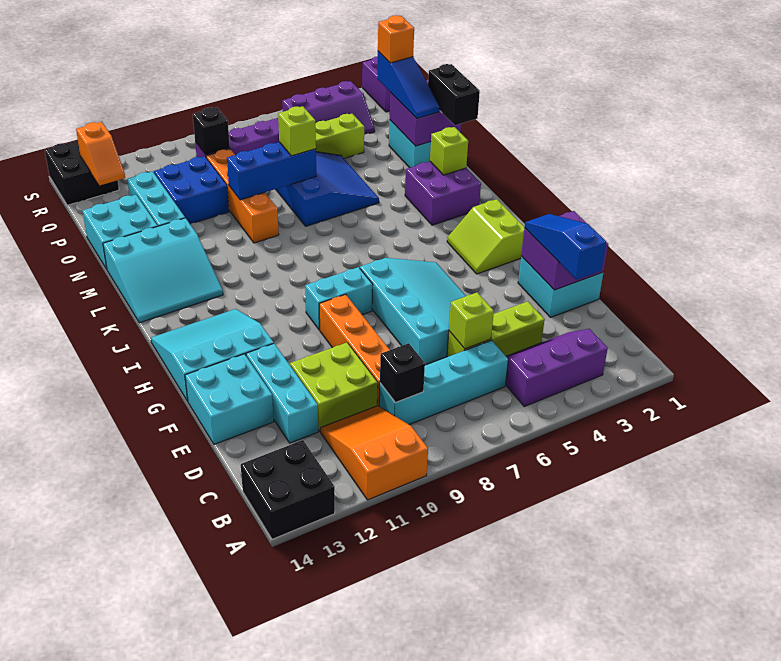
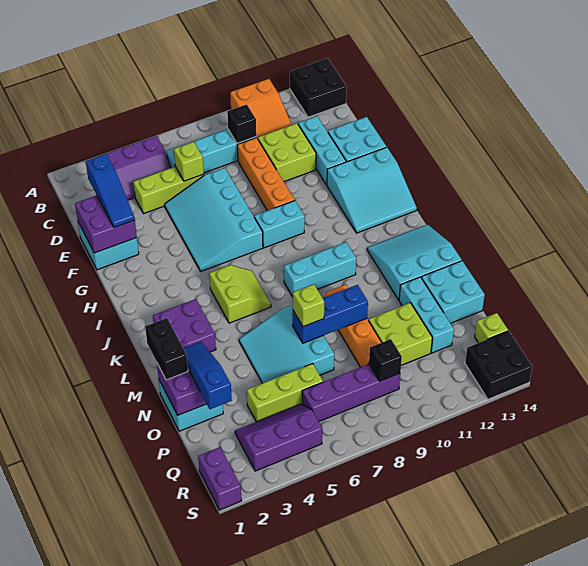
lime slope H2:I3 level 1 top 2 -> lime slope J5:K6 level 1 top 5
none -> cyan brick K8:K10 level 1
lime brick L2 level 2 -> lime brick Q14 level 1
blue slope M5:O7 level 1 top 7 -> cyan slope M5:O7 level 1 top 7
blue brick O10:P11 level 1 -> lime brick O10:P11 level 1
orange brick P2 level 4 -> none
orange slope Q13:R13 level 2 top R -> none

